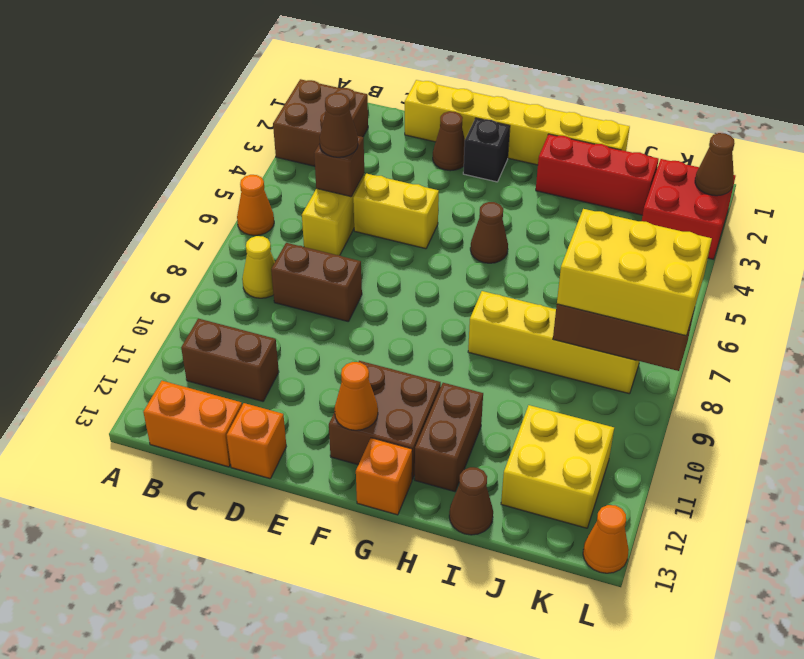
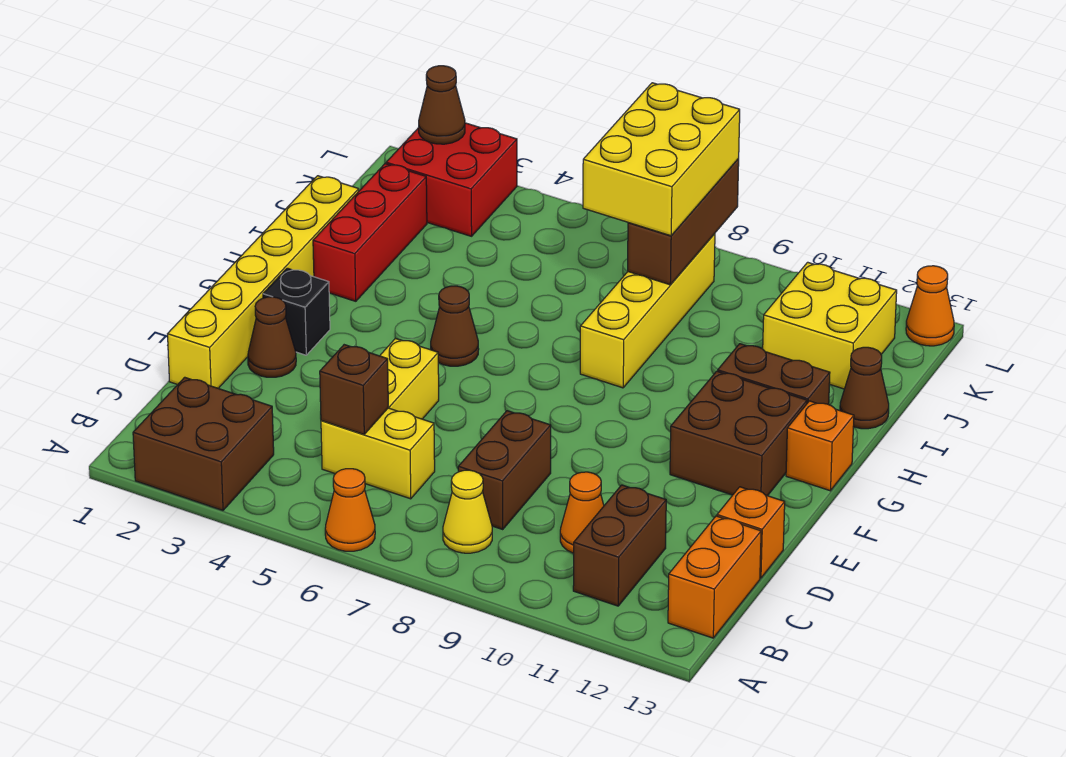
brown cone C5 level 3 -> none
orange cone F12 level 2 -> orange cone C10 level 1

